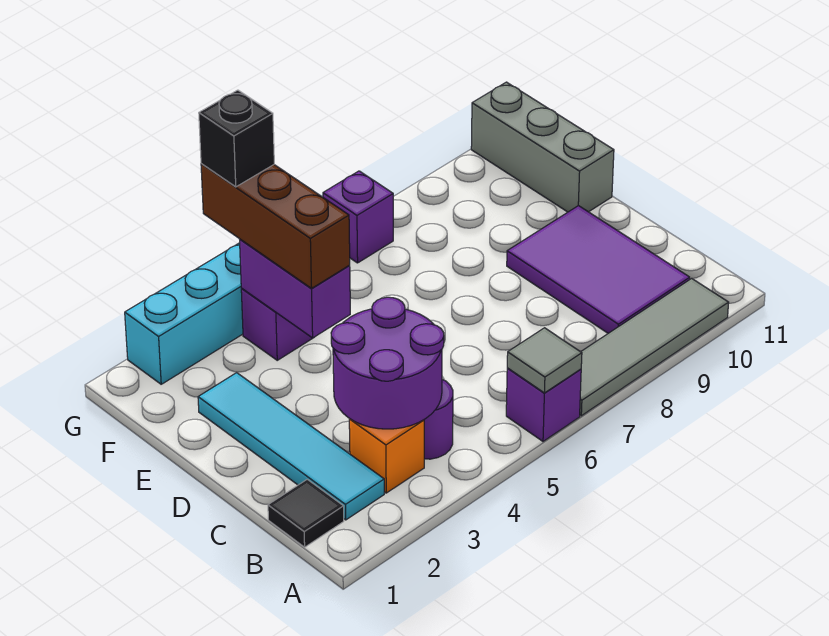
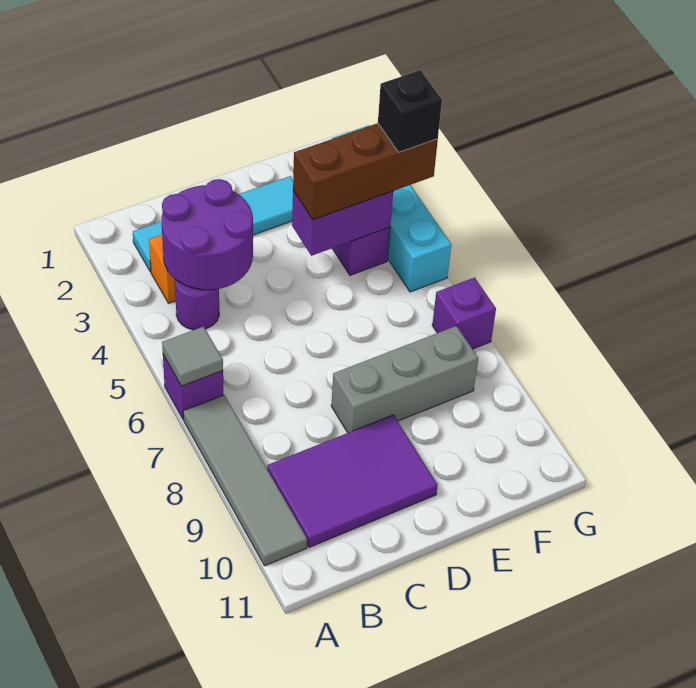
black tile B1 level 1 -> none
grey brick E11:G11 level 1 -> grey brick D8:F8 level 1

